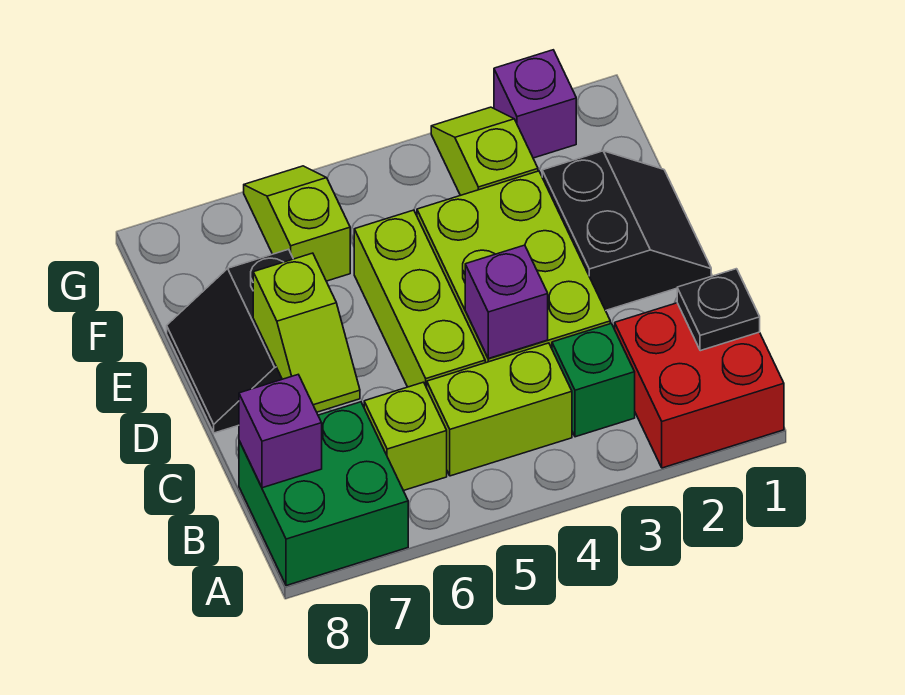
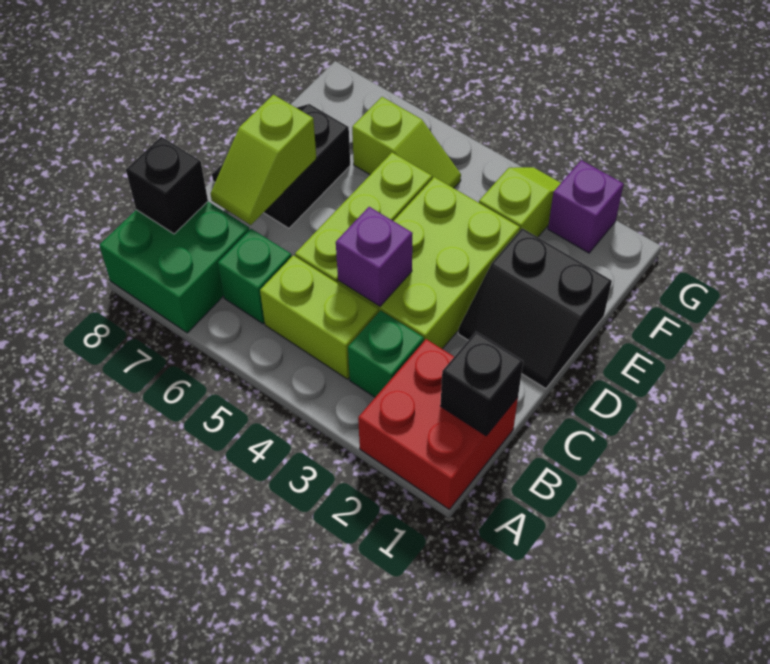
black plate B1 level 2 -> black brick B1 level 2
lime brick B6 level 1 -> green brick B6 level 1
purple brick B8 level 2 -> black brick B8 level 2
black slope D1:E2 level 1 top 2 -> black slope D1:E2 level 1 top E
lime slope F6:G6 level 1 top F -> lime slope F5:F6 level 1 top 6

